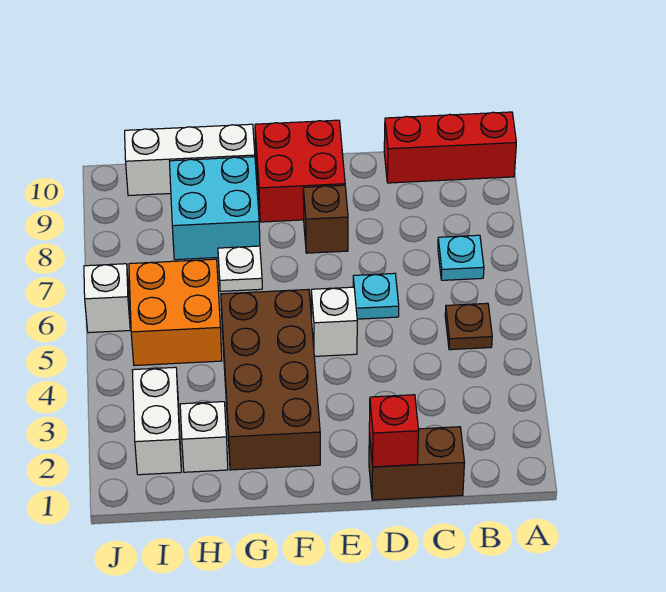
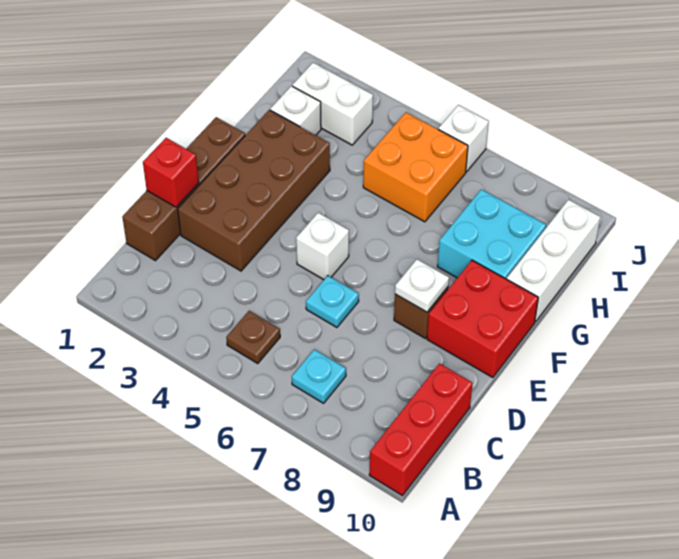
brown brick C1:D1 level 1 -> brown brick C1:F1 level 1
brown brick F2:G5 level 1 -> brown brick D2:G3 level 1
white plate G7 level 1 -> white plate E8 level 2

